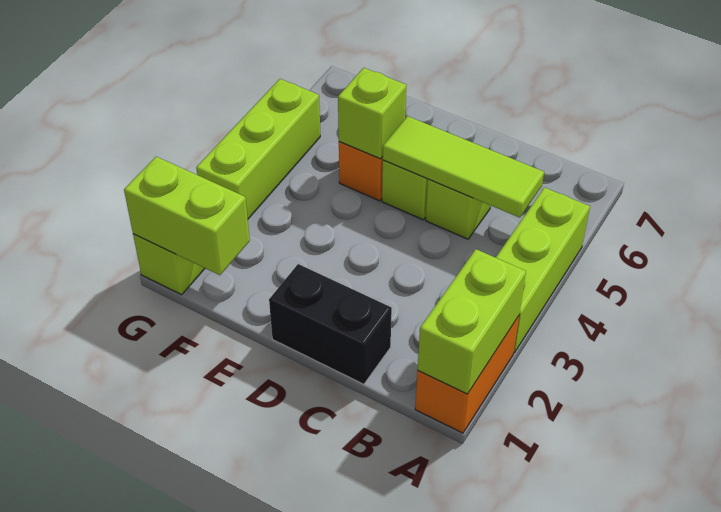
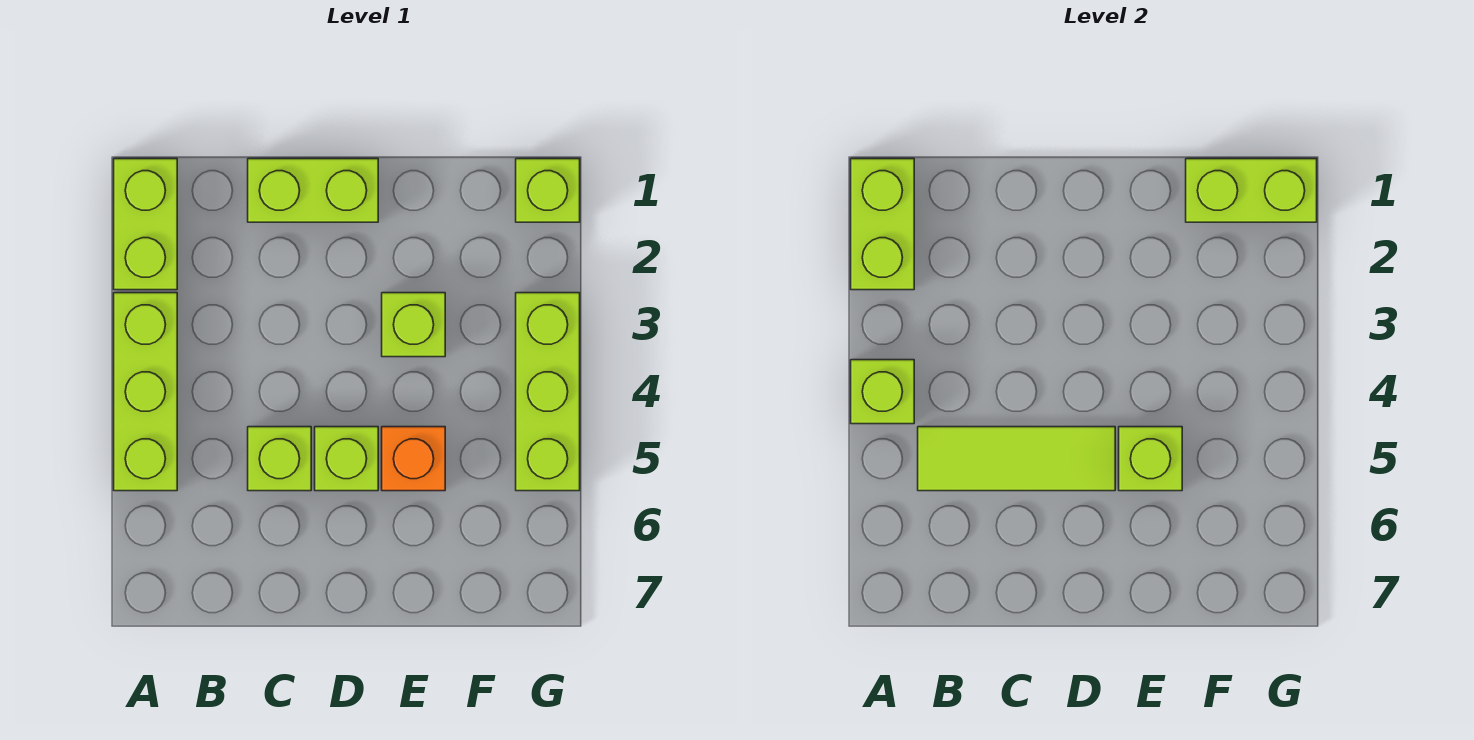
orange brick A1:A2 level 1 -> lime brick A1:A2 level 1
none -> lime brick A4 level 2
black brick C1:D1 level 1 -> lime brick C1:D1 level 1
none -> lime brick E3 level 1

